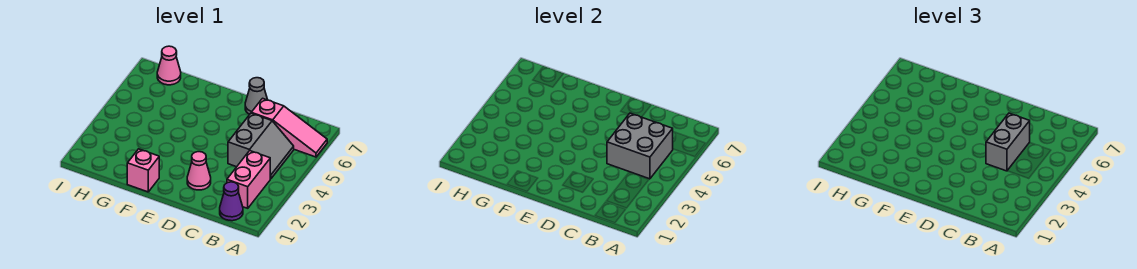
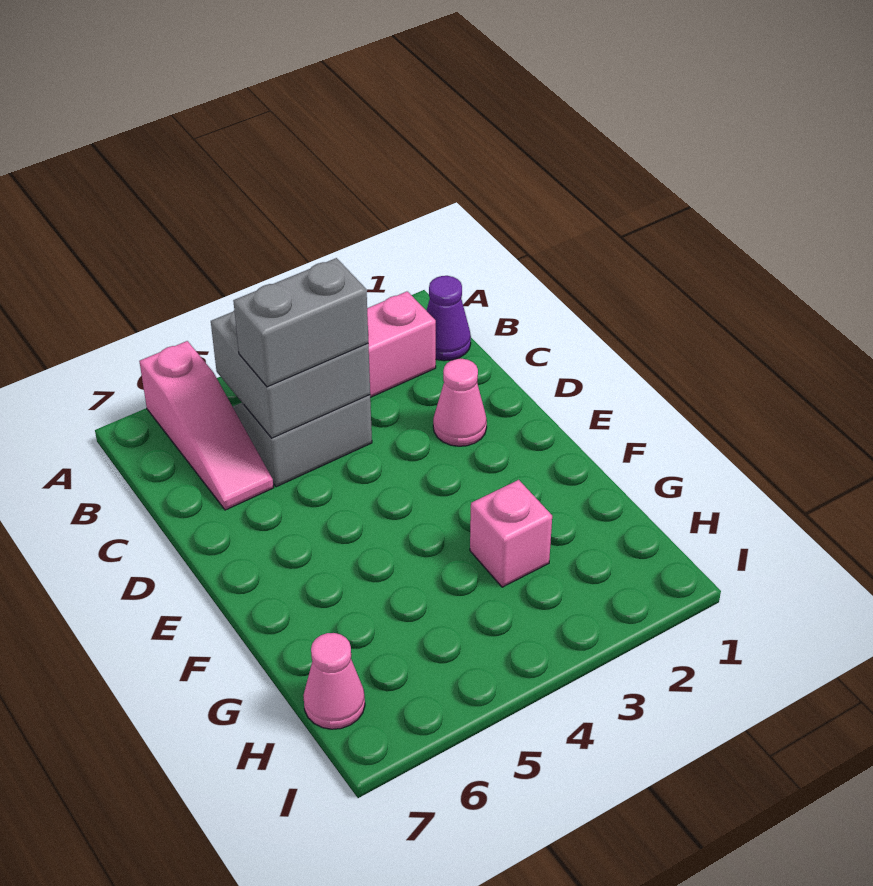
pink slope A6:C6 level 1 top C -> pink slope A6:C6 level 1 top A
grey cone D7 level 1 -> none
pink brick F1 level 1 -> pink brick G3 level 1

